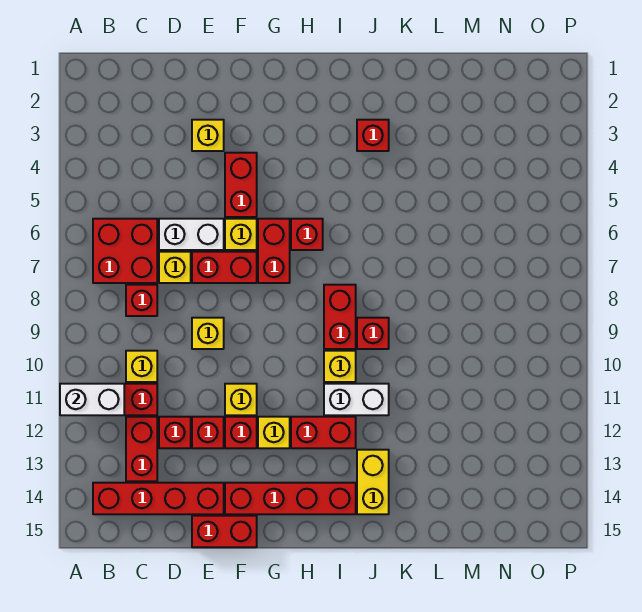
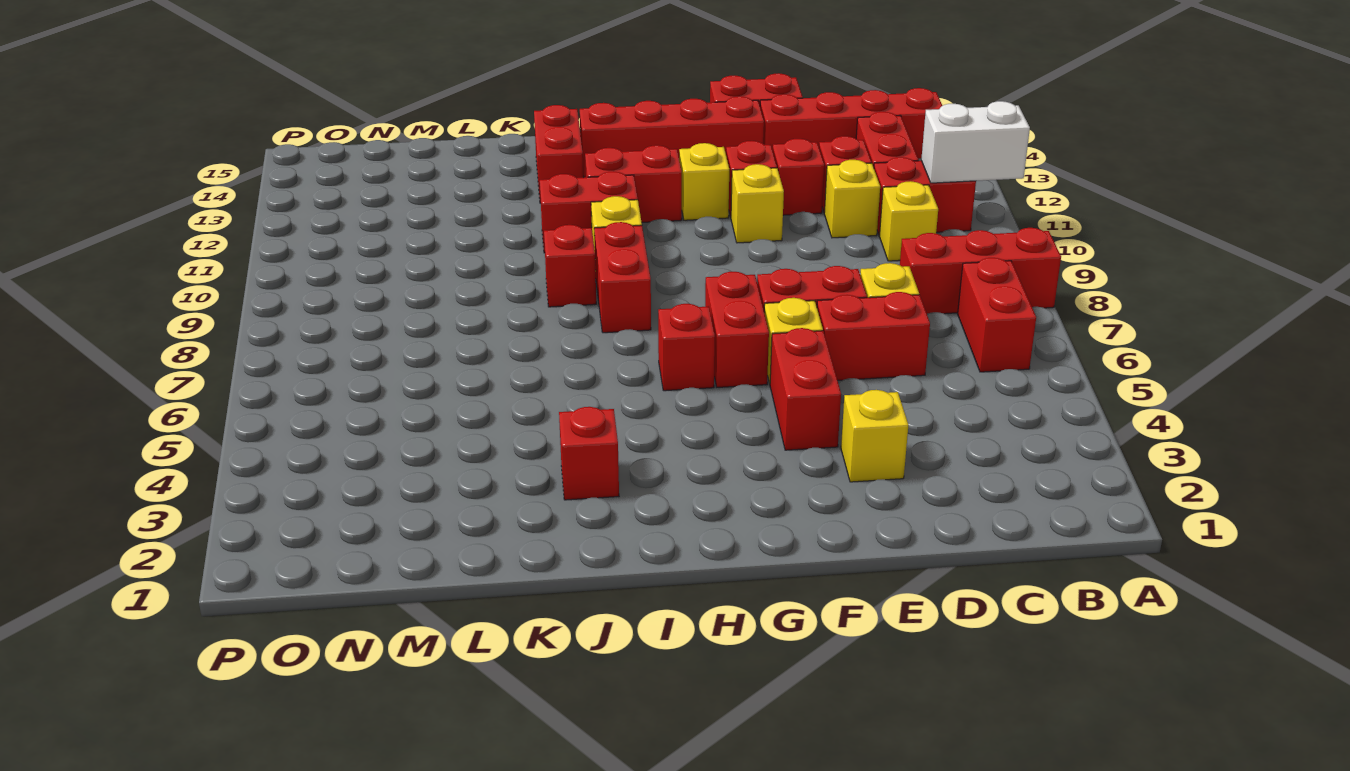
red brick B6:C7 level 1 -> red brick B6:B7 level 1
red brick C8 level 1 -> red brick A8:C8 level 1
white brick D6:E6 level 1 -> red brick D6:E6 level 1
yellow brick E9 level 1 -> yellow brick D11 level 1
white brick I11:J11 level 1 -> red brick I11:J11 level 1
yellow brick J13:J14 level 1 -> red brick J13:J14 level 1

